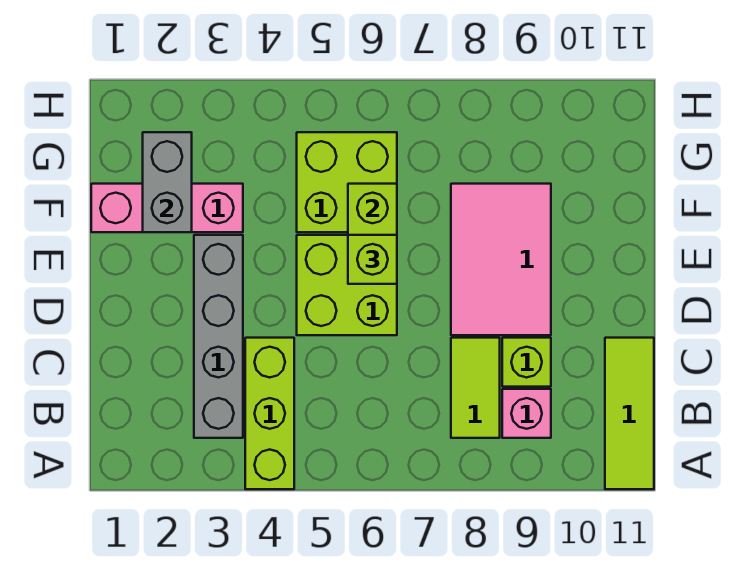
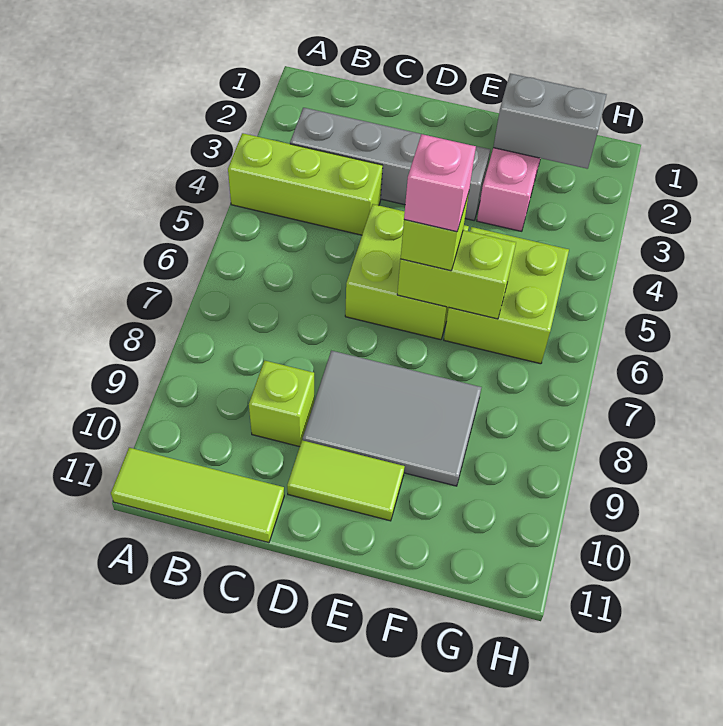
lime tile B8:C8 level 1 -> lime tile D10:E10 level 1
pink brick B9 level 1 -> pink brick E6 level 4
pink tile D8:F9 level 1 -> grey tile D8:F9 level 1

